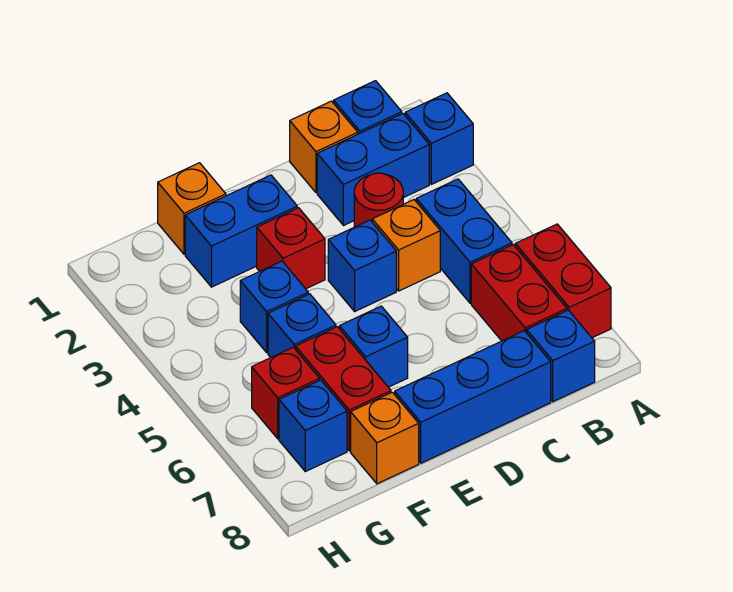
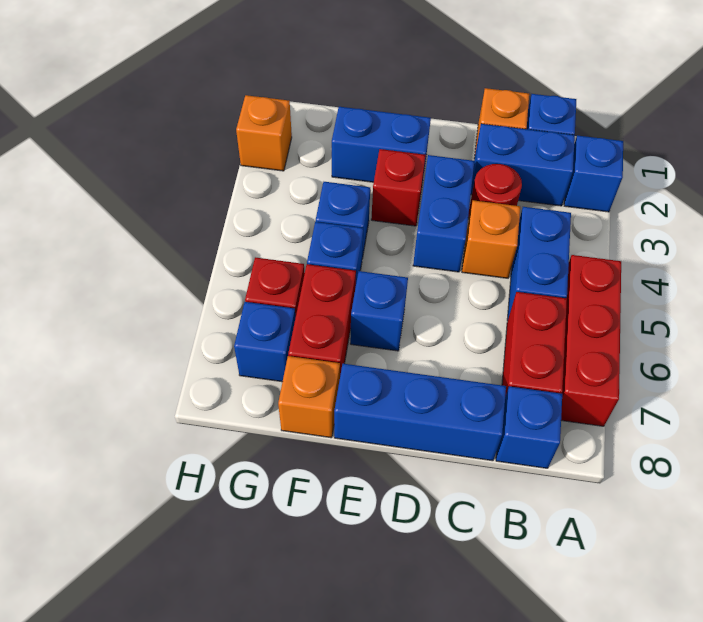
red brick A6:A7 level 1 -> red brick A5:A7 level 1
blue brick D4 level 1 -> blue brick D3:D4 level 1
orange brick F1 level 1 -> orange brick H2 level 1

